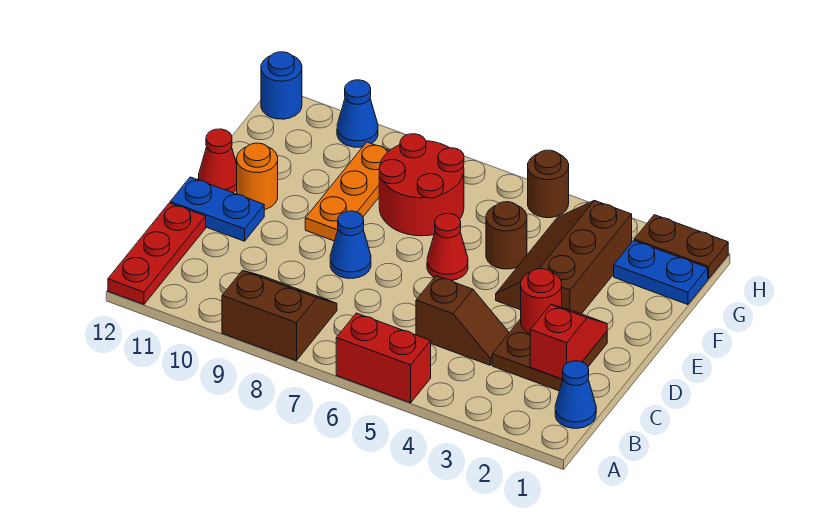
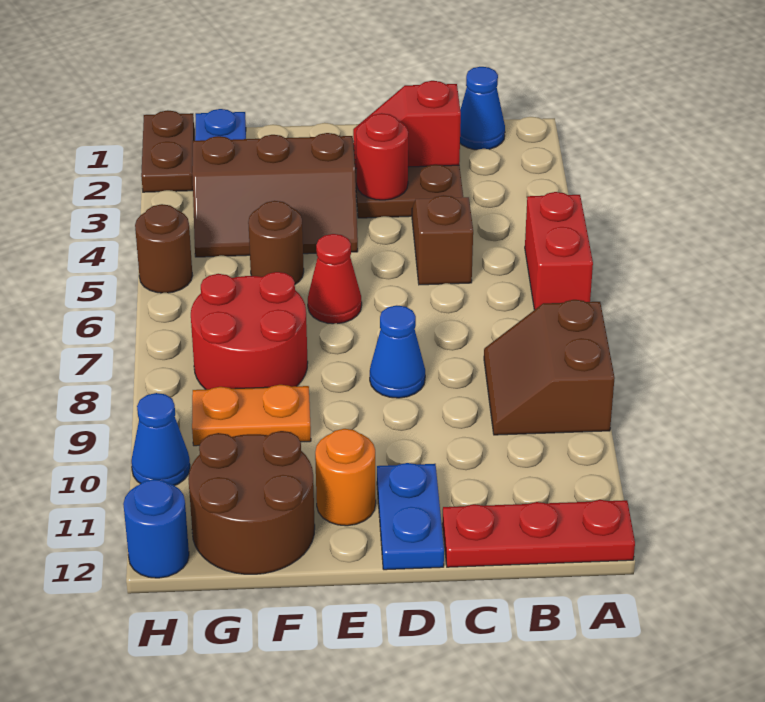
orange plate E9:G9 level 1 -> orange plate F9:G9 level 1
red cone E12 level 1 -> none
none -> brown round brick F11:G12 level 1

